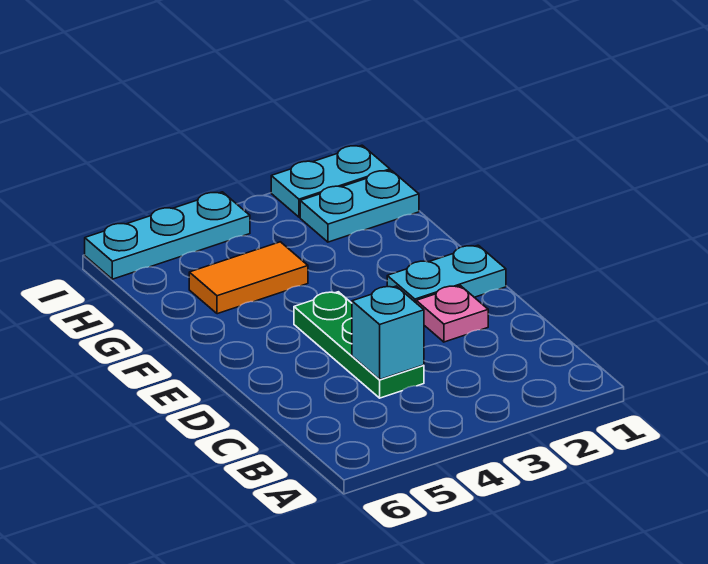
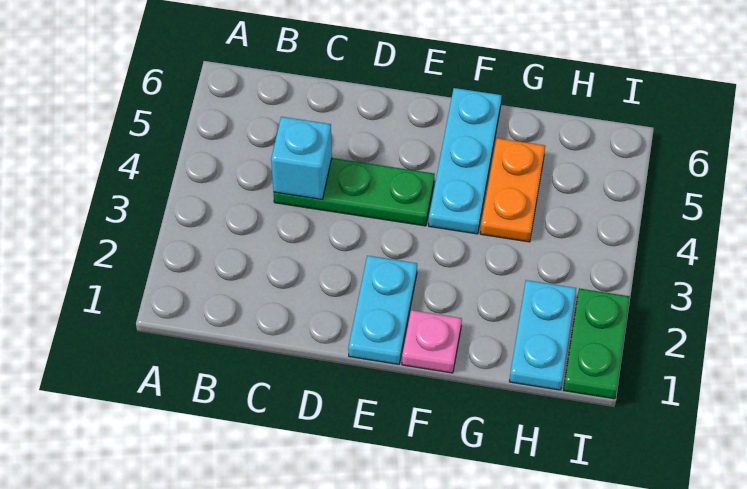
pink plate D2 level 1 -> pink plate F1 level 1
orange tile G4:G5 level 1 -> orange plate G4:G5 level 1
cyan plate I1:I2 level 1 -> green plate I1:I2 level 1
cyan plate I4:I6 level 1 -> cyan plate F4:F6 level 1

